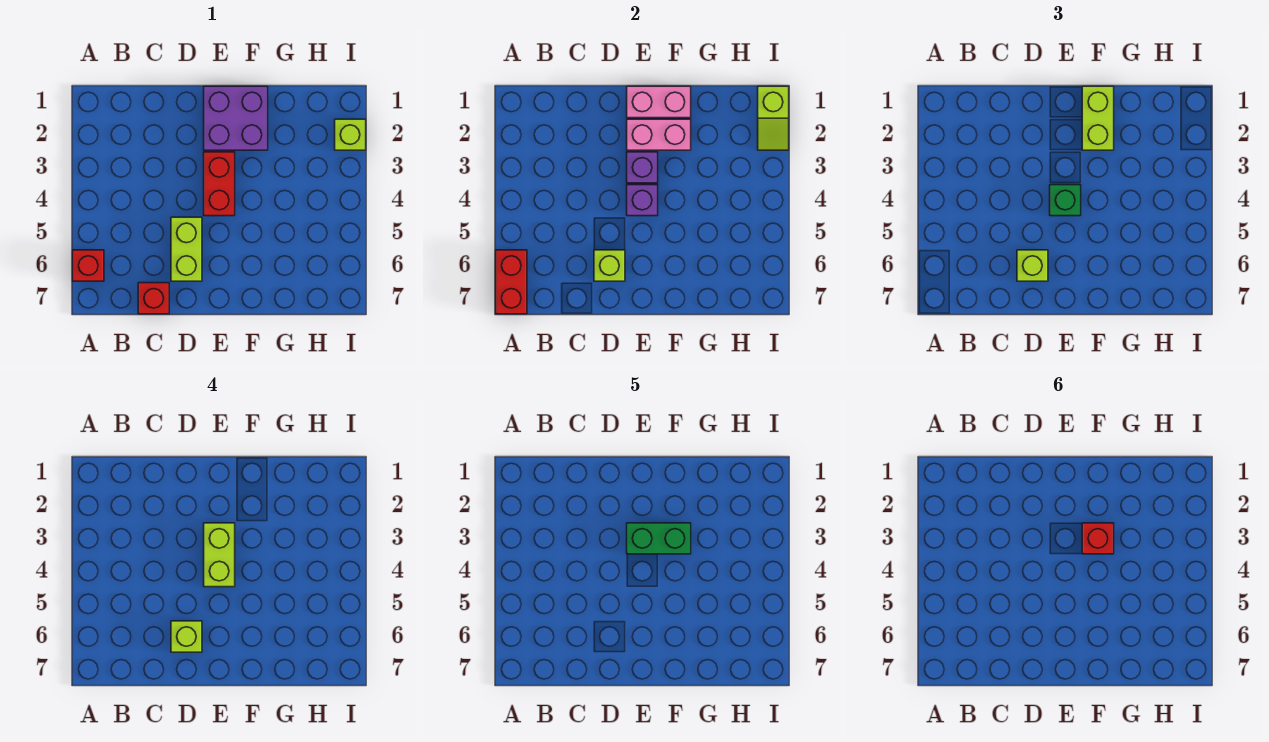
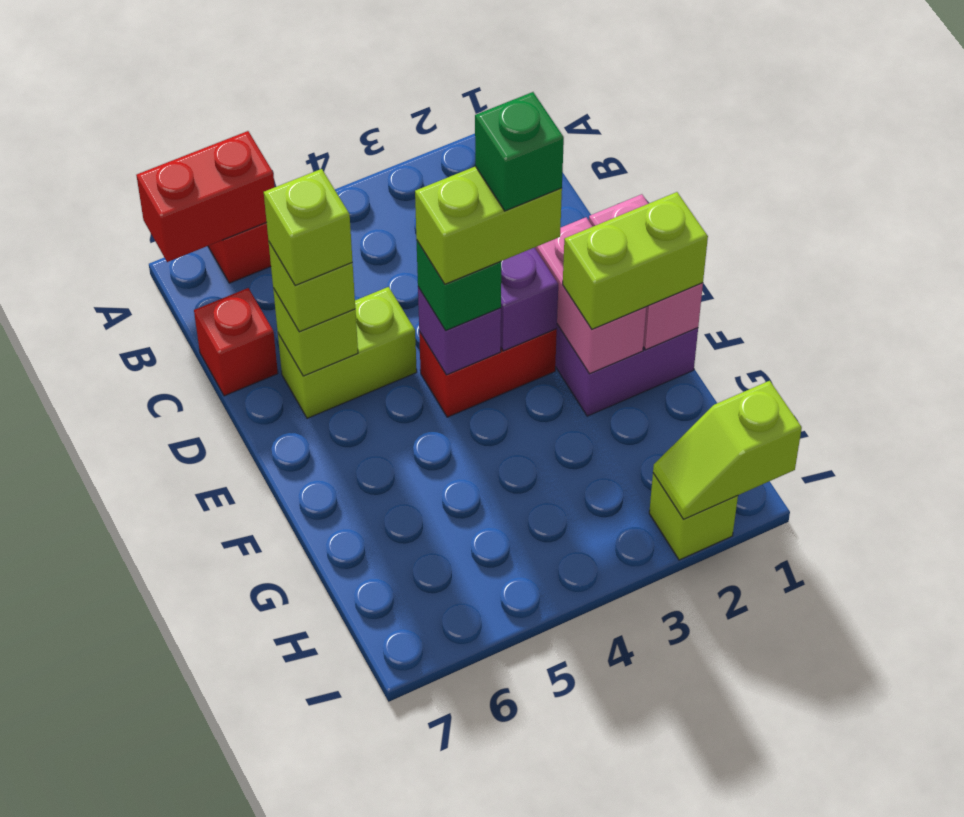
green brick E3:F3 level 5 -> green brick E3 level 5
red brick F3 level 6 -> none

